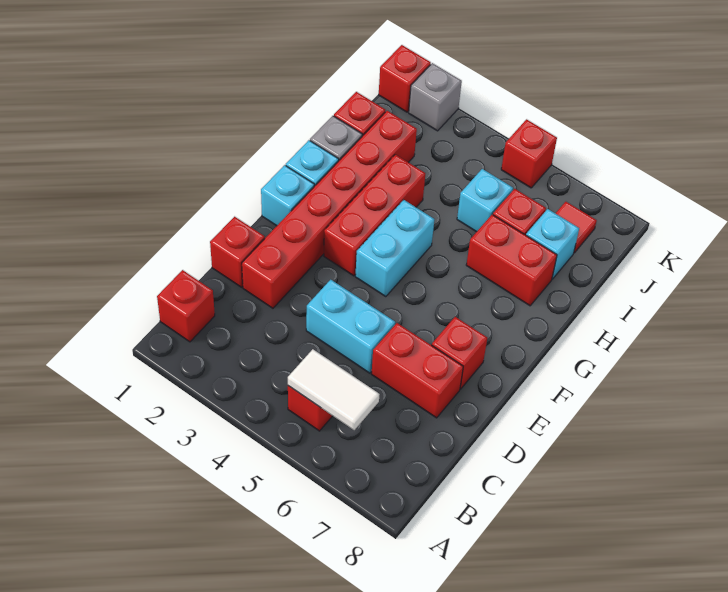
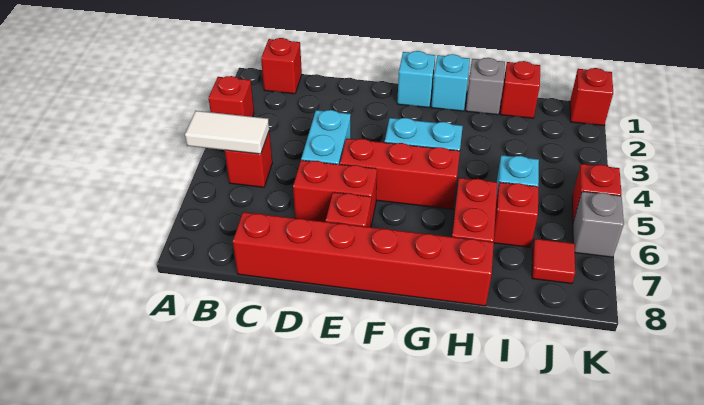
white tile B5:B6 level 2 -> white tile A5:B5 level 2
red brick D1 level 1 -> red brick A3 level 1
red brick D2:I2 level 1 -> red brick C8:H8 level 1
red brick D6:D7 level 1 -> red brick D6:E6 level 1
red brick F3:H3 level 1 -> red brick E5:G5 level 1
cyan brick I7 level 1 -> none
grey brick K2 level 1 -> grey brick K6 level 1

